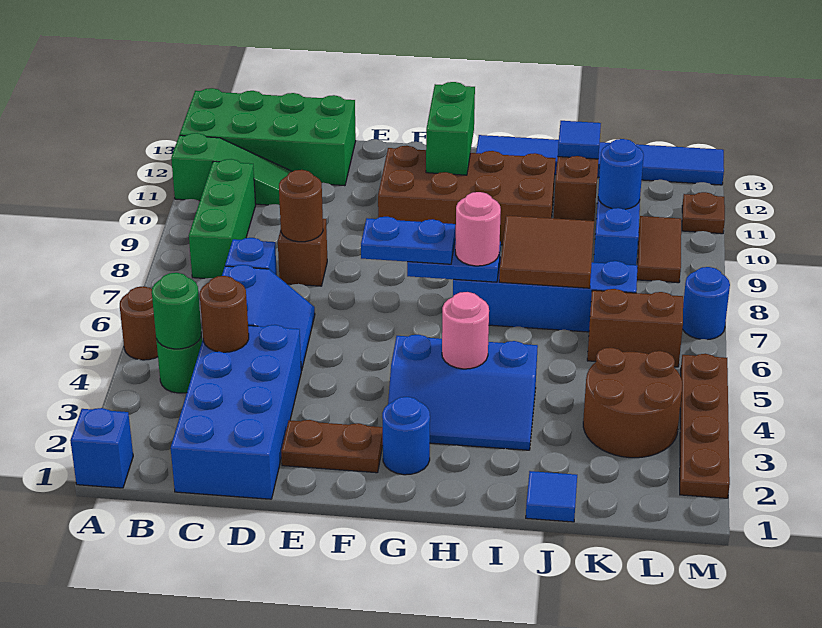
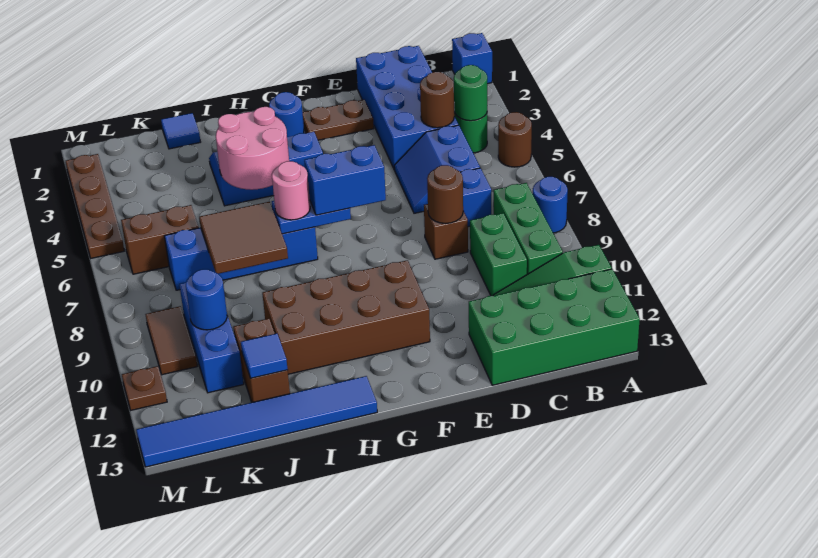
blue plate F7:G7 level 3 -> blue brick F7:G7 level 3
green brick G11:G12 level 2 -> green brick C9:C10 level 1
pink round brick H4 level 2 -> pink round brick H4:I5 level 2
brown round brick K3:L4 level 1 -> none
blue round brick M7 level 1 -> blue round brick A8 level 1

